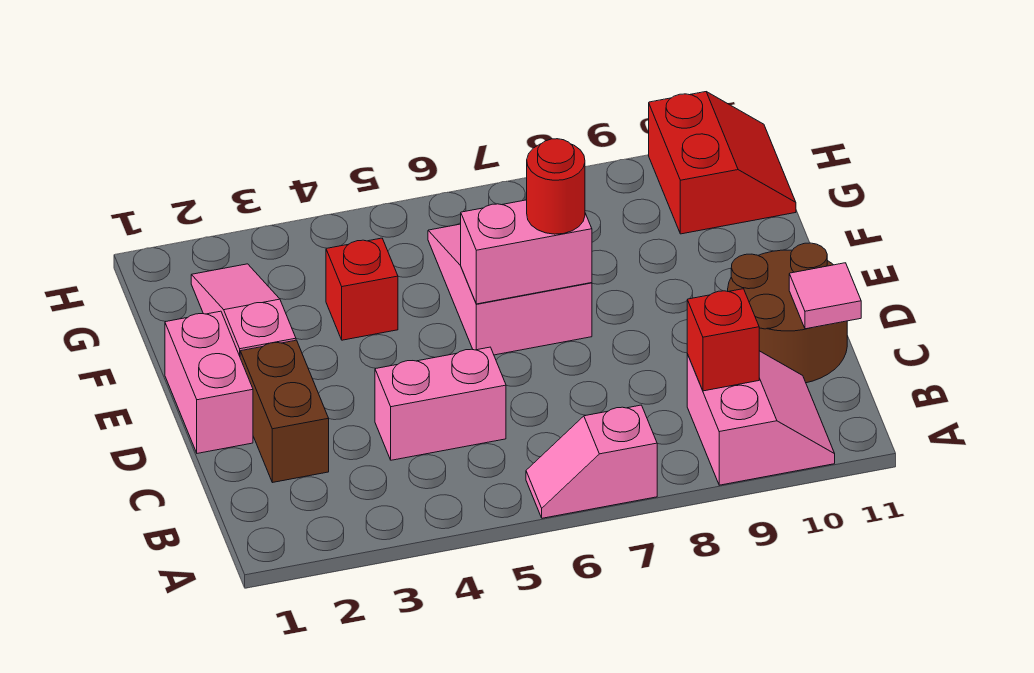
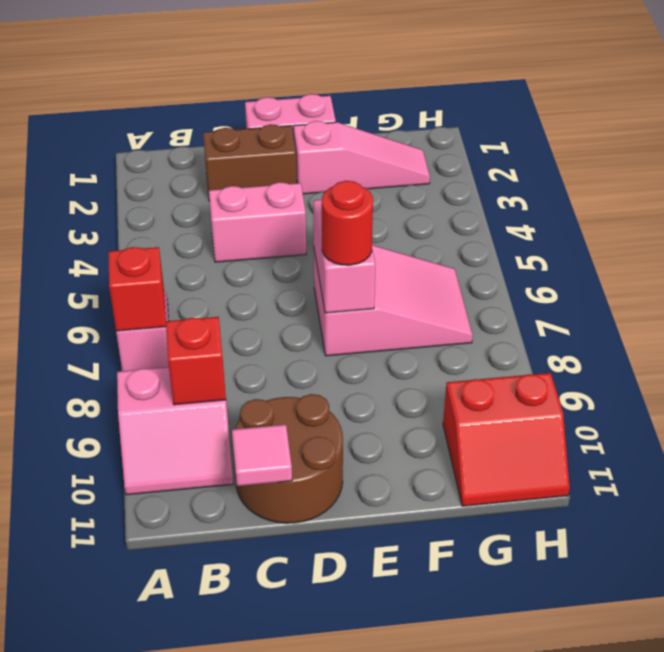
pink brick C4:C5 level 1 -> pink brick C4:D4 level 1
red brick F4 level 1 -> red brick A7 level 2

